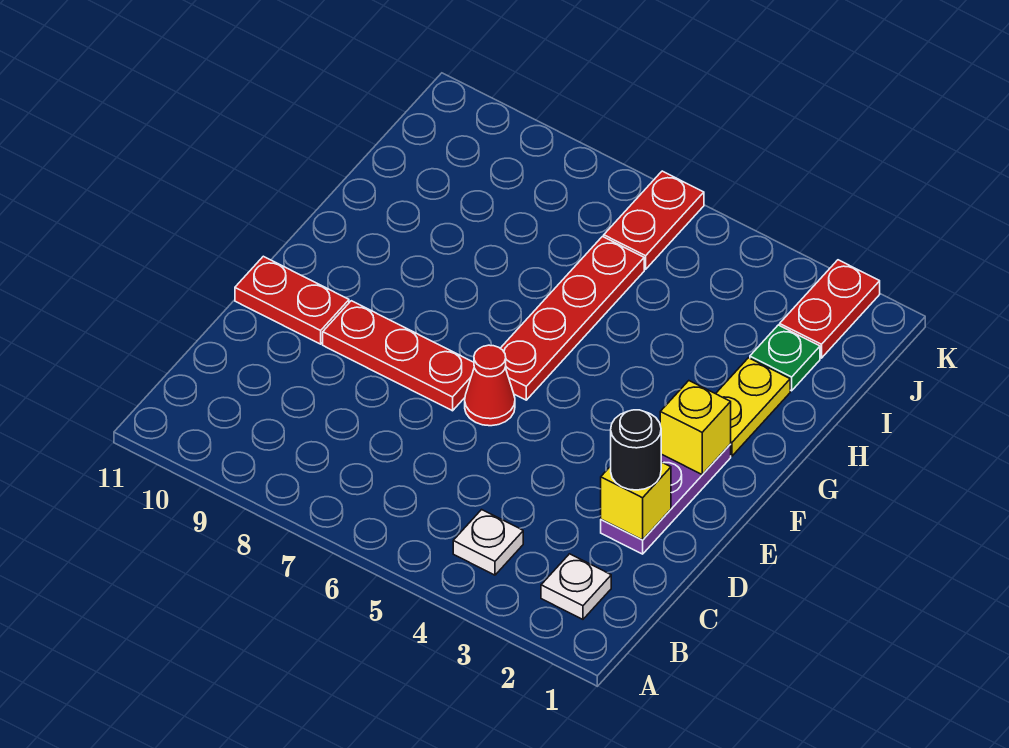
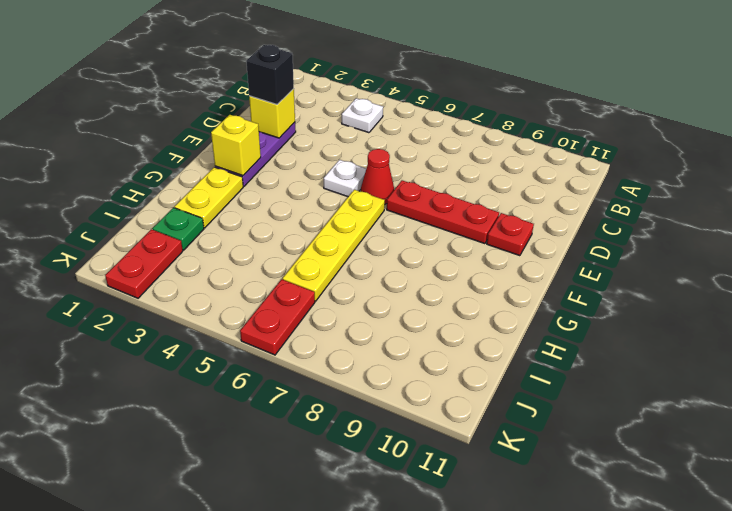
white plate B2 level 1 -> white plate E5 level 1
black round brick D2 level 3 -> black brick D2 level 3
red plate E10:E11 level 1 -> red plate E10 level 1
red plate F6:I6 level 1 -> yellow plate F6:I6 level 1

